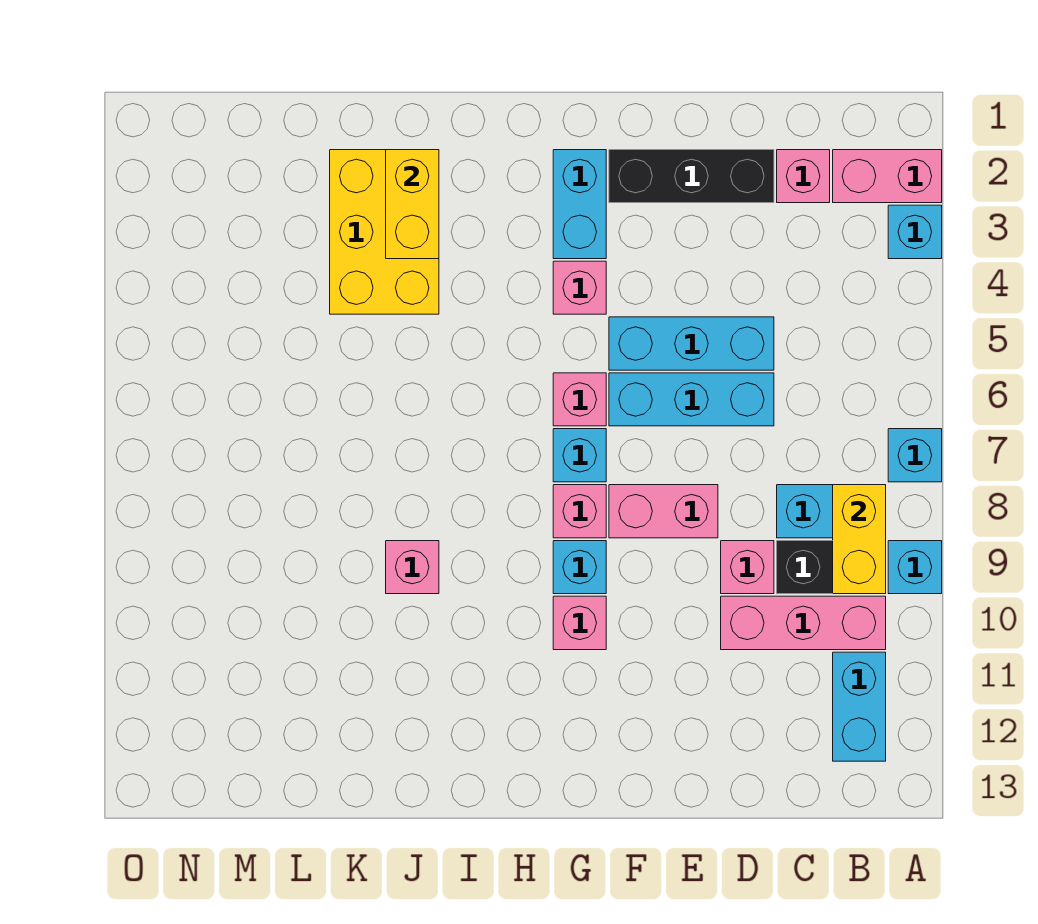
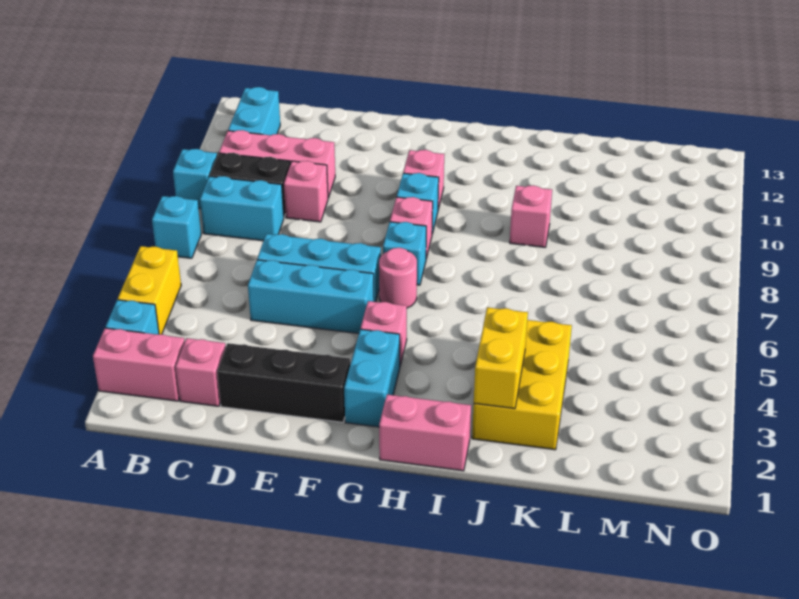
yellow brick B8:B9 level 2 -> yellow brick A4:A5 level 1
pink brick E8:F8 level 1 -> pink brick H1:I1 level 1
pink brick G6 level 1 -> pink round brick G6 level 1

